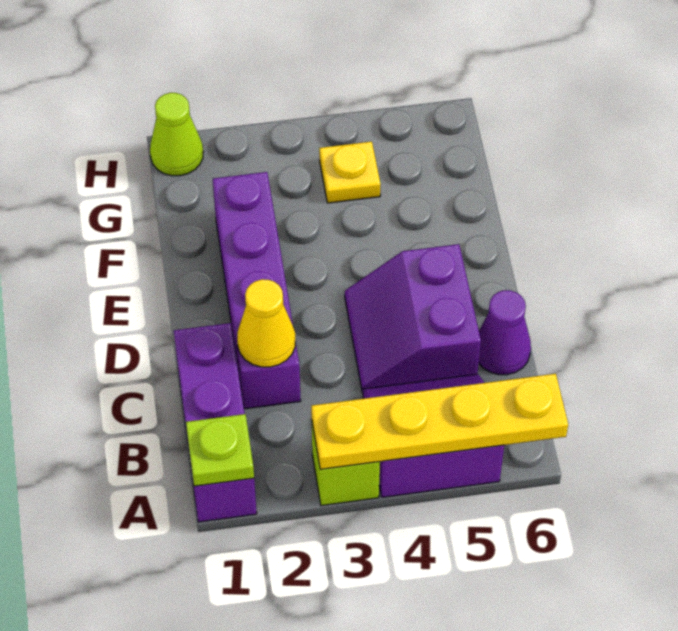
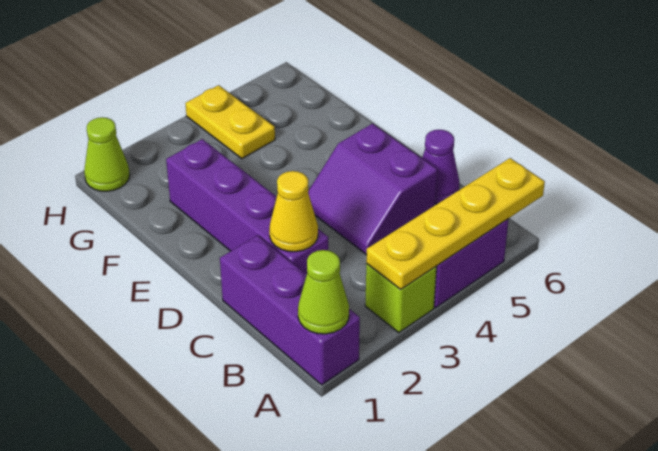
lime plate A1 level 2 -> lime cone A1 level 2
yellow plate G4 level 1 -> yellow plate G4:H4 level 1

